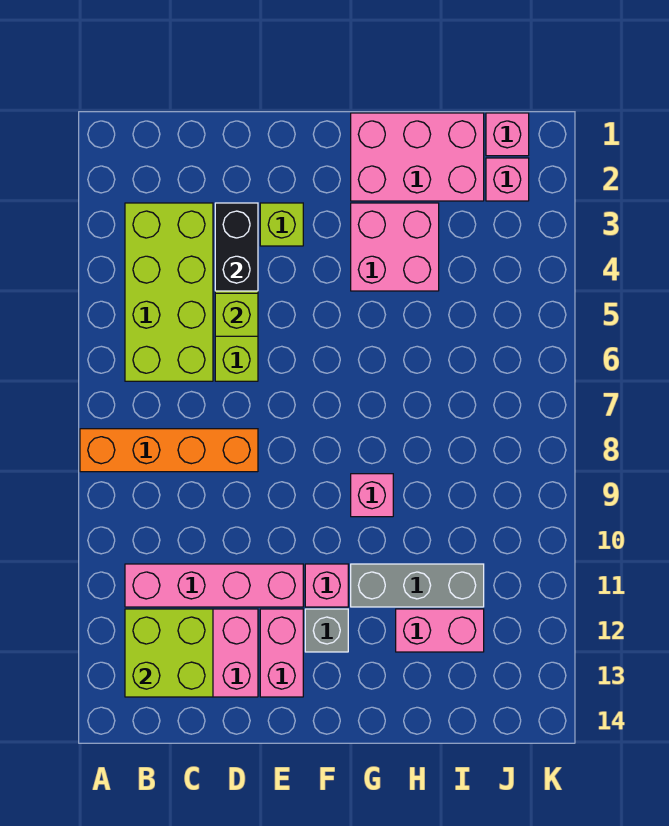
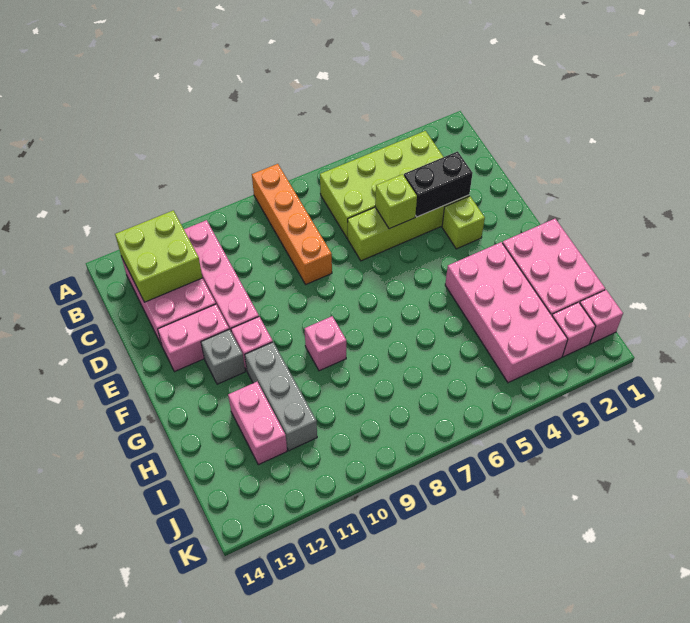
pink brick G3:H4 level 1 -> pink brick G3:J4 level 1

